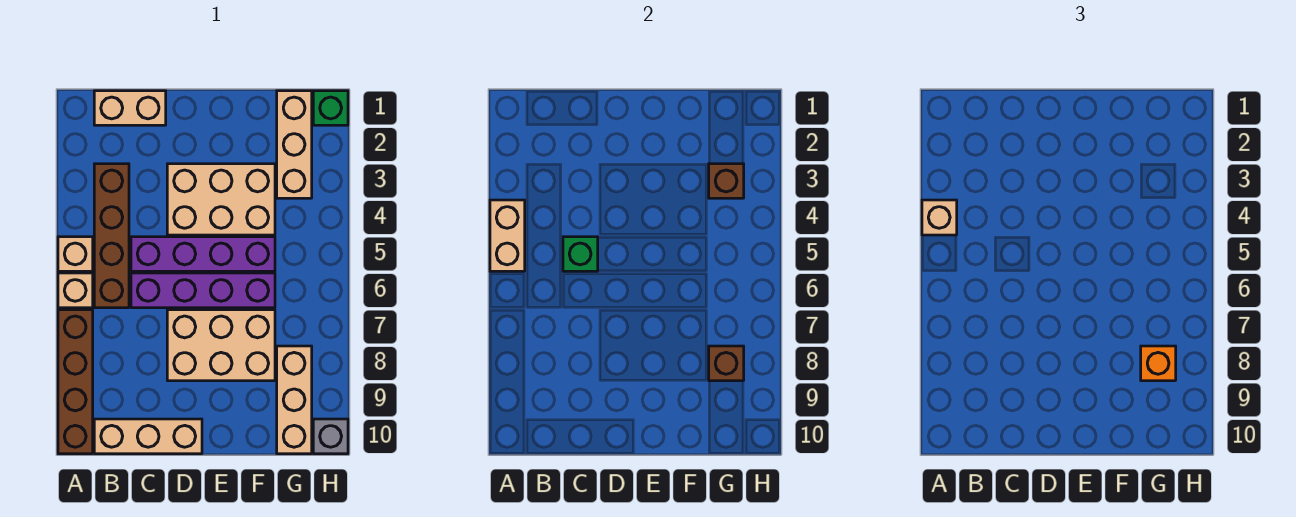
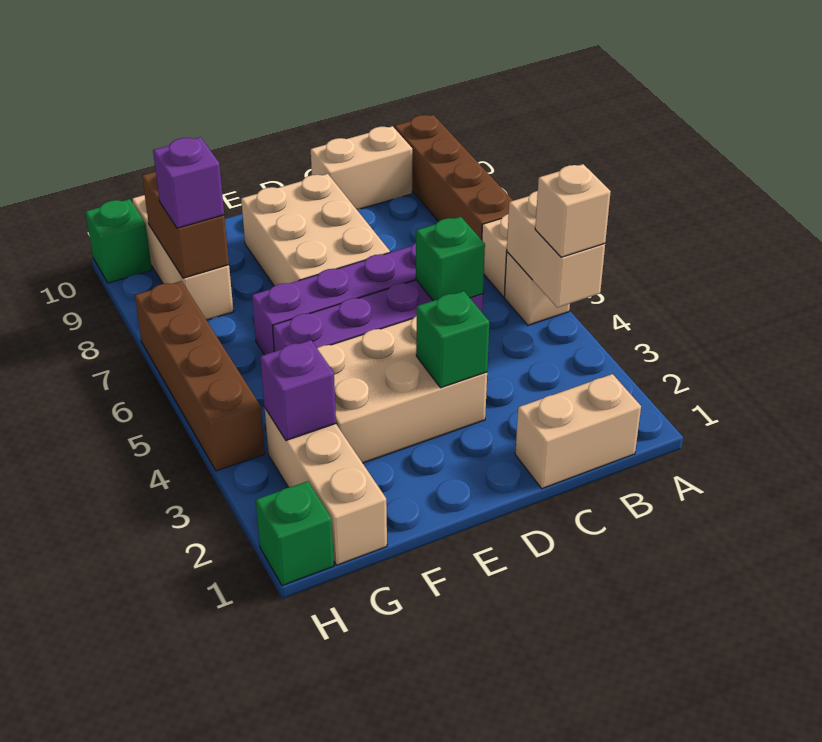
brown brick B3:B6 level 1 -> brown brick H4:H7 level 1
tan brick B10:D10 level 1 -> tan brick B10:C10 level 1
none -> green brick D3 level 2
tan brick D7:F8 level 1 -> tan brick D7:E9 level 1
brown brick G3 level 2 -> purple brick G3 level 2
brown brick G8 level 2 -> brown brick G8:G9 level 2
orange brick G8 level 3 -> purple brick G8 level 3
grey brick H10 level 1 -> green brick H10 level 1

